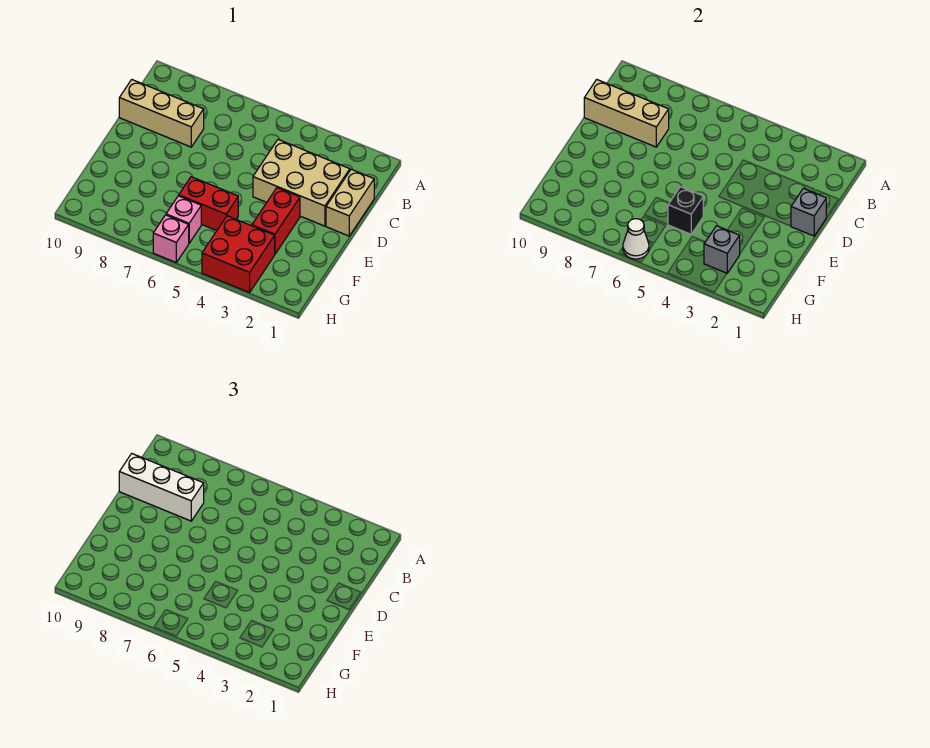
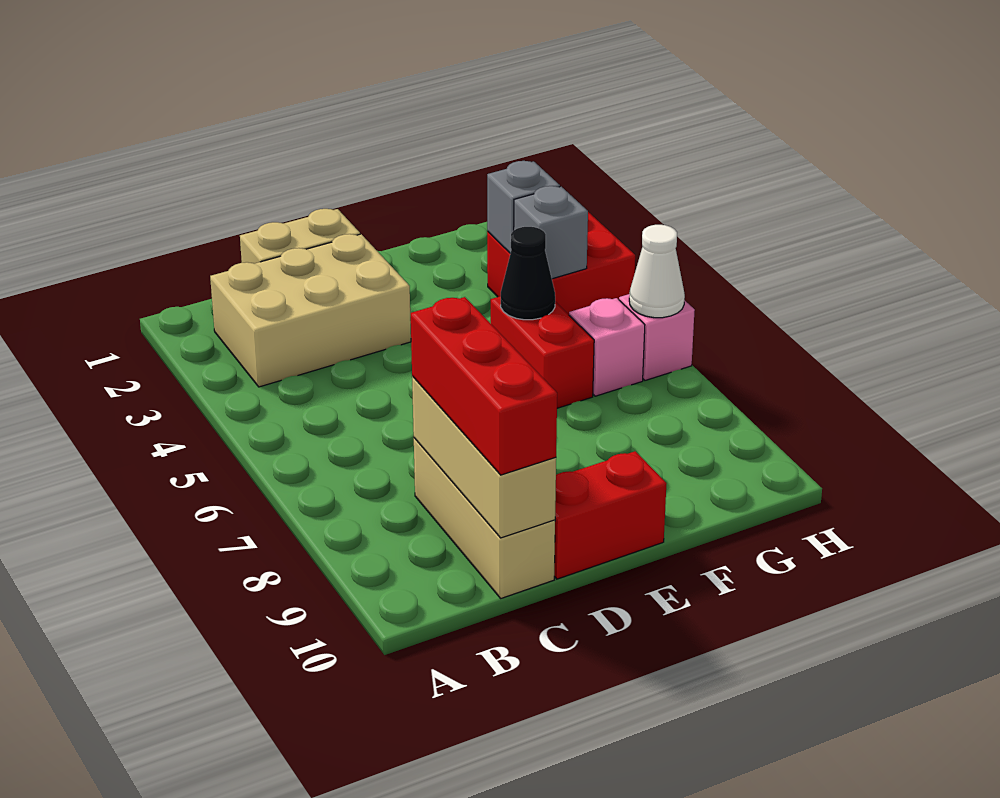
tan brick C2:D4 level 1 -> tan brick B2:D3 level 1
white brick C8:C10 level 3 -> red brick C8:C10 level 3
grey brick D1 level 2 -> grey brick G4 level 2
red brick E3:F3 level 1 -> red brick D10:E10 level 1
black brick F5 level 2 -> black cone F5 level 2

